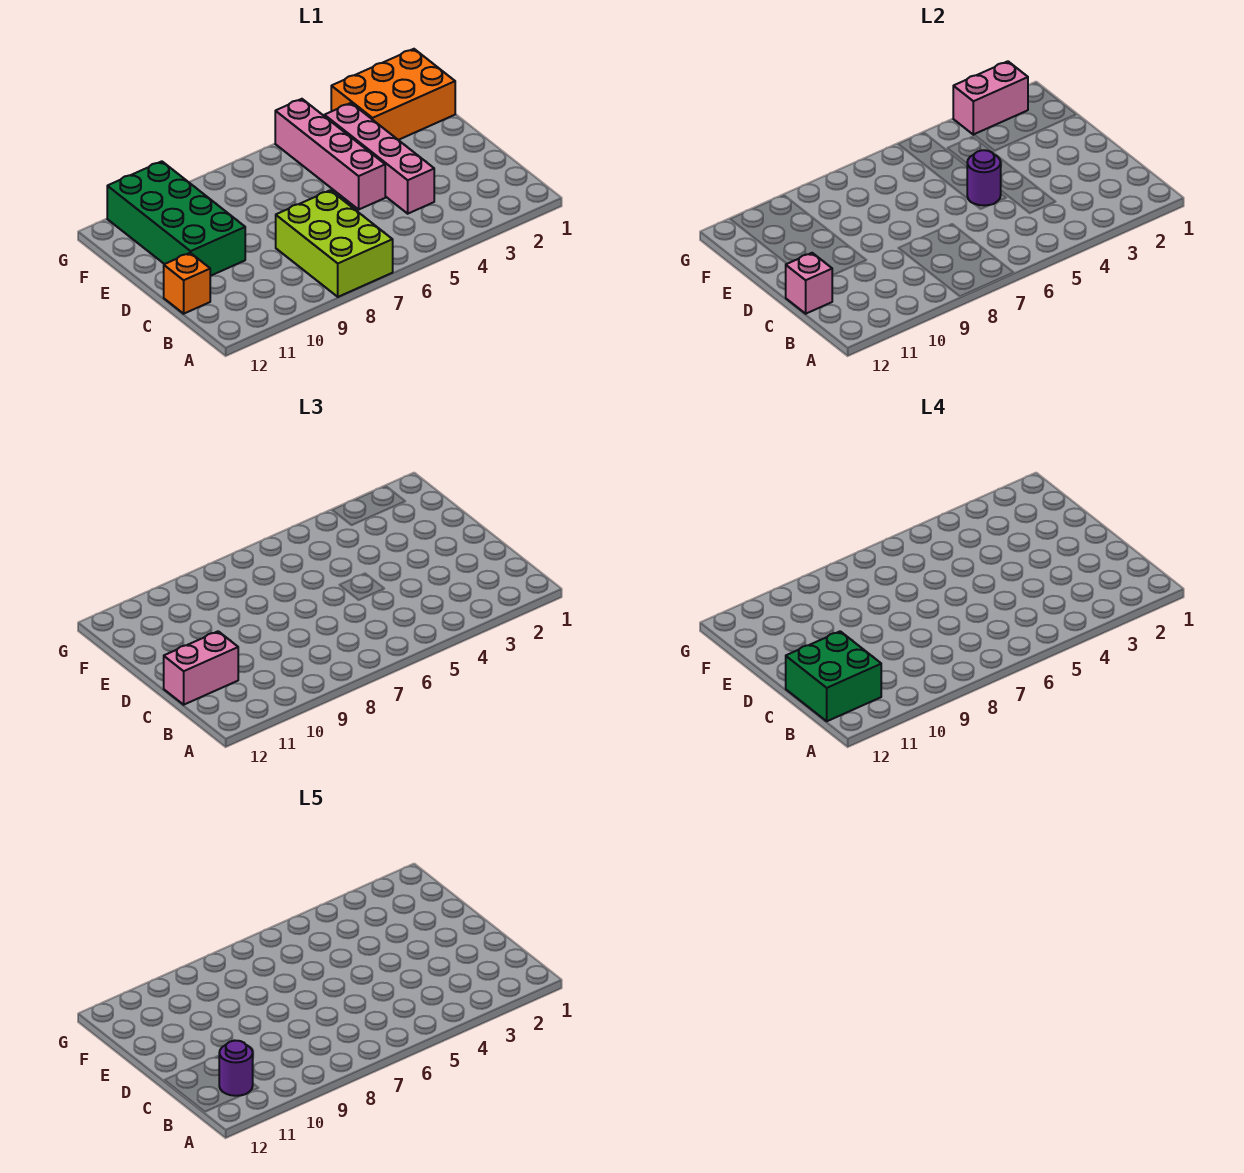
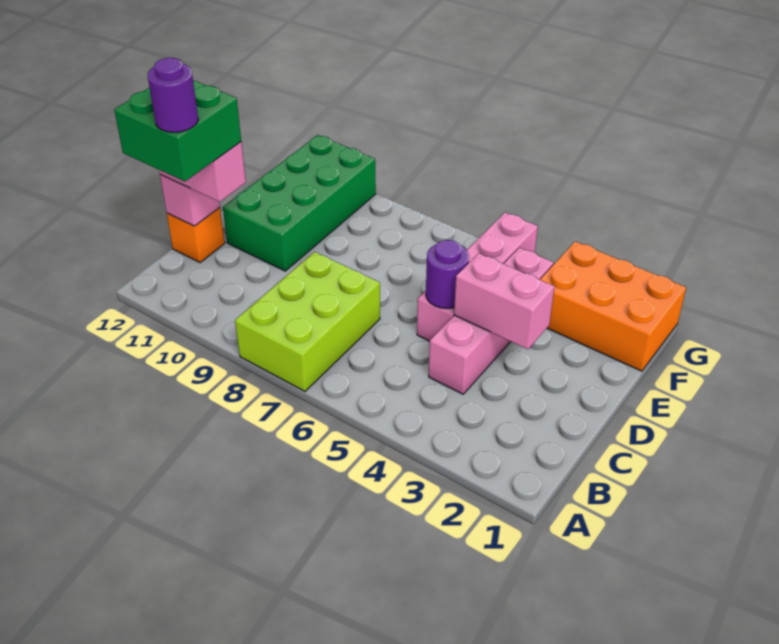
pink brick G2:G3 level 2 -> pink brick D3:D4 level 2

